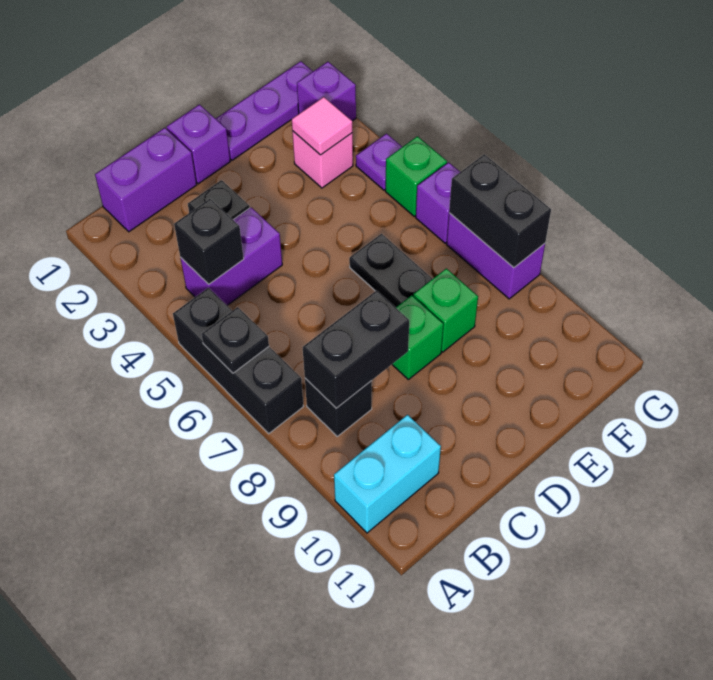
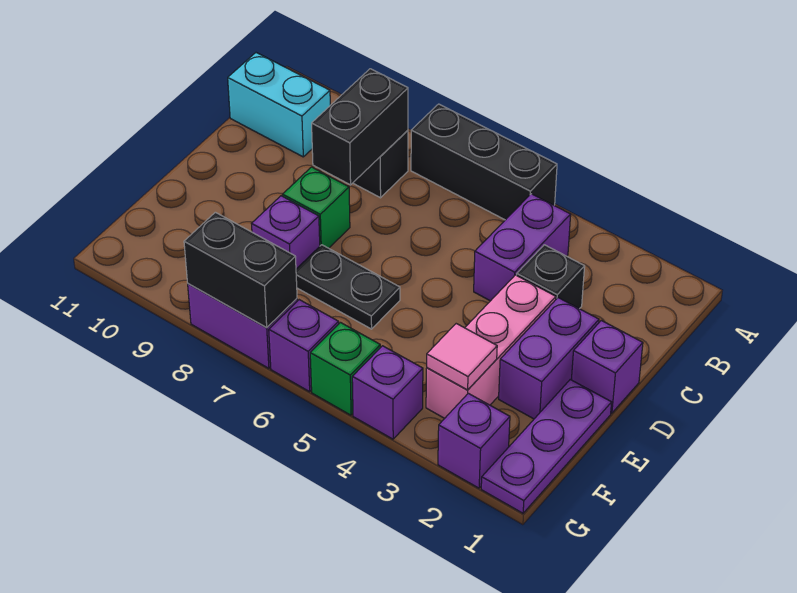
black plate A6 level 2 -> none
cyan brick A10:B10 level 1 -> cyan brick B10:B11 level 1
purple brick B1:C1 level 1 -> purple brick D2:E2 level 1
black brick B4 level 2 -> none
green brick E8 level 1 -> purple brick E8 level 1
pink brick F3 level 1 -> pink brick D3:F3 level 1
purple plate G4 level 1 -> purple brick G4 level 1

